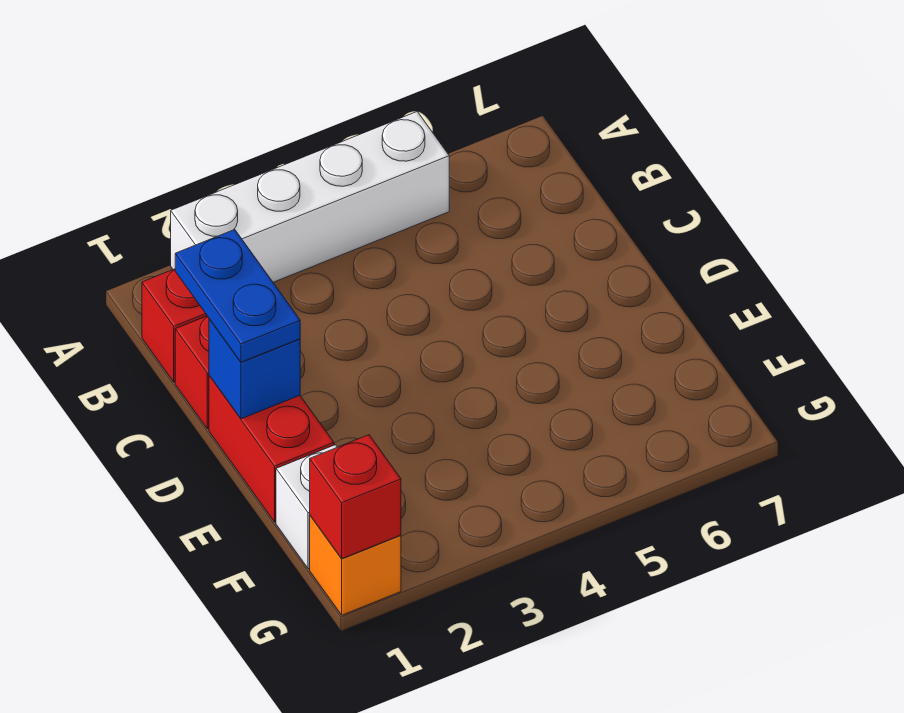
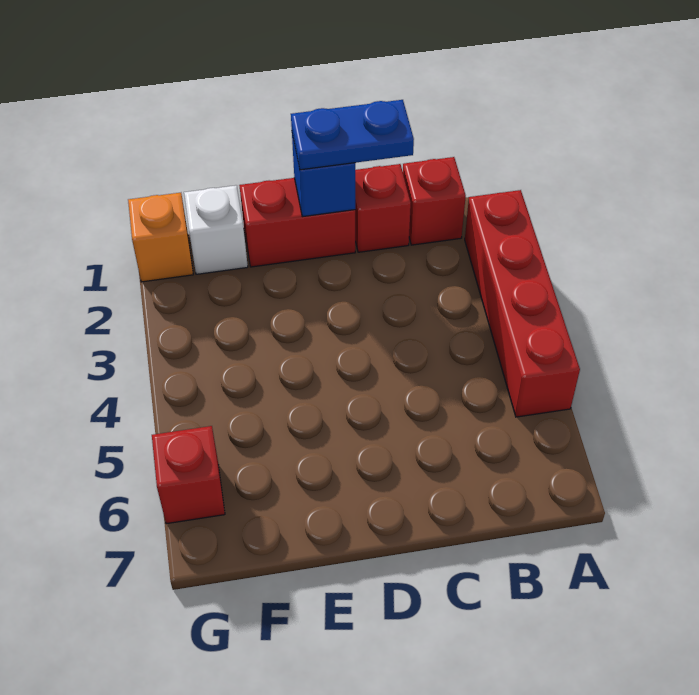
white brick A2:A5 level 1 -> red brick A2:A5 level 1
red brick G1 level 2 -> red brick G6 level 1

